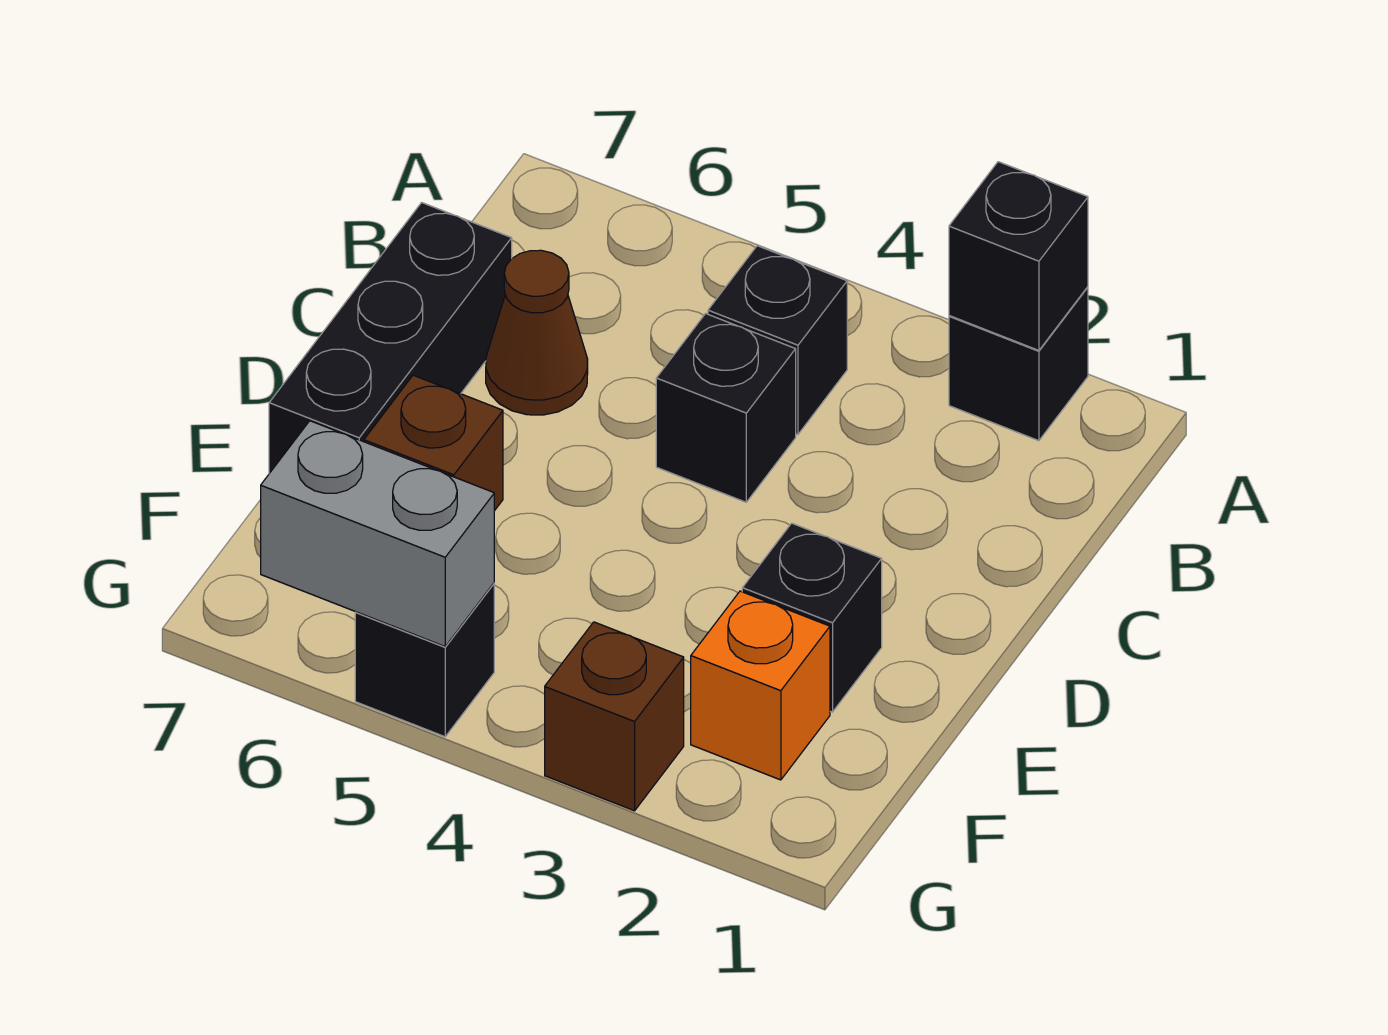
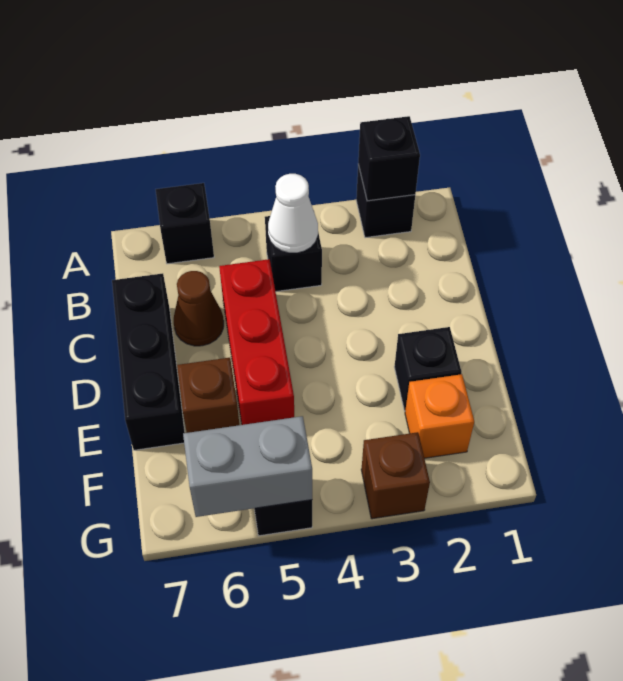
none -> white cone B4 level 2
black brick C4 level 1 -> black brick A6 level 1
none -> red brick C5:E5 level 1

